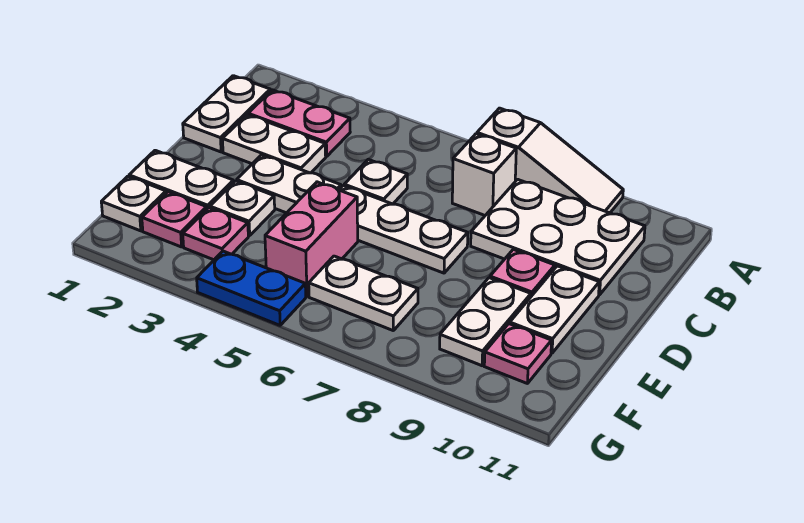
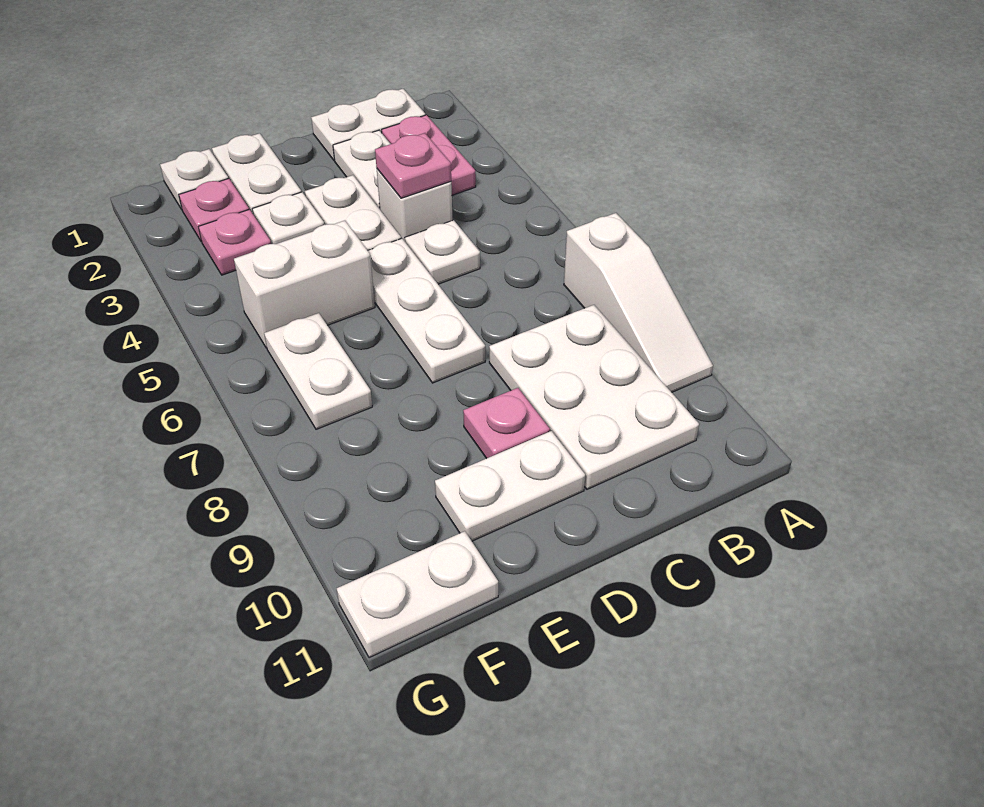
white brick B7 level 1 -> white brick C4 level 1
pink brick E5:F5 level 1 -> white brick E5:F5 level 1
white plate E9:F9 level 1 -> white plate F11:G11 level 1
pink plate F10 level 1 -> pink plate C4 level 2
blue plate G4:G5 level 1 -> none

